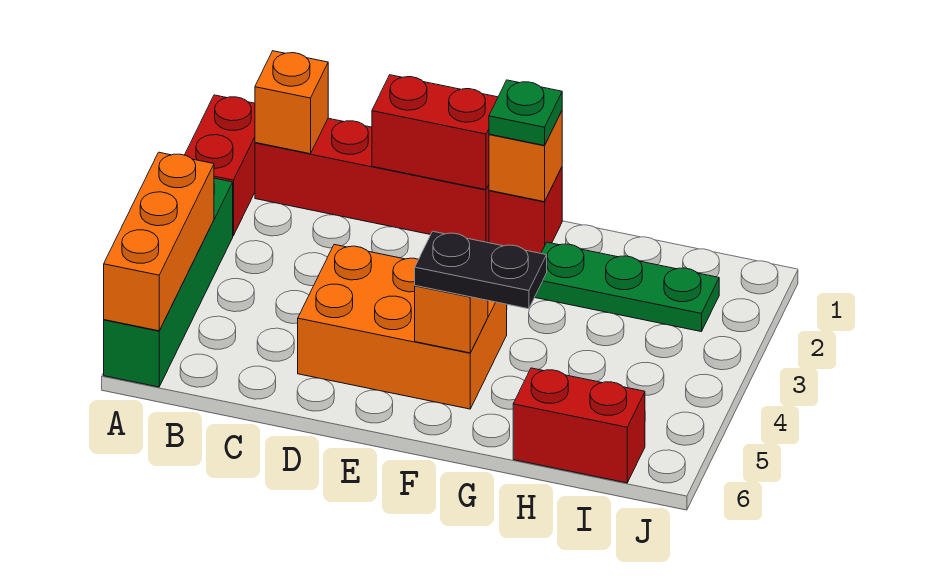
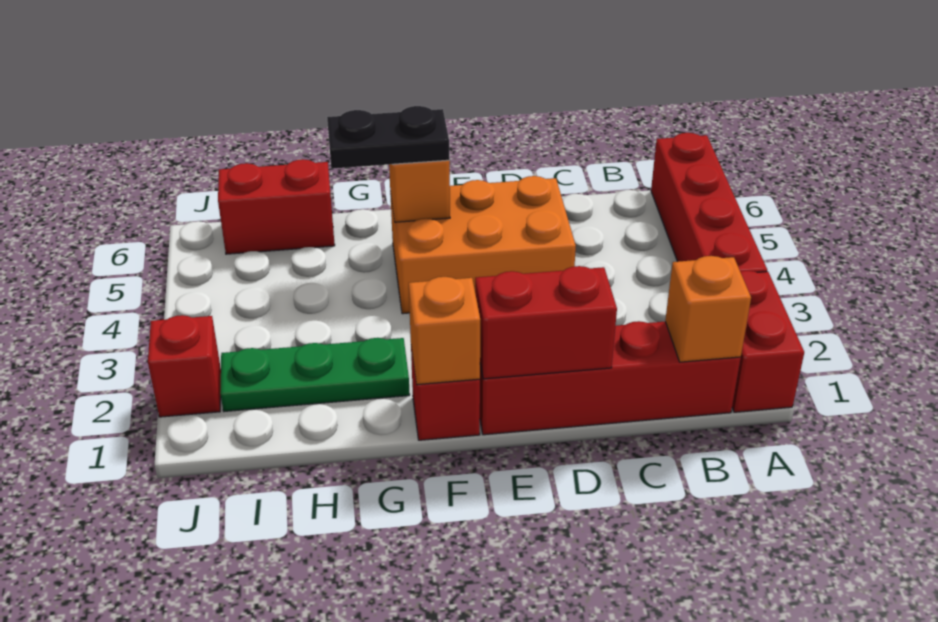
green brick A3:A6 level 1 -> red brick A3:A6 level 1
orange brick A4:A6 level 2 -> none
green plate F1 level 3 -> none
none -> red brick J2 level 1

